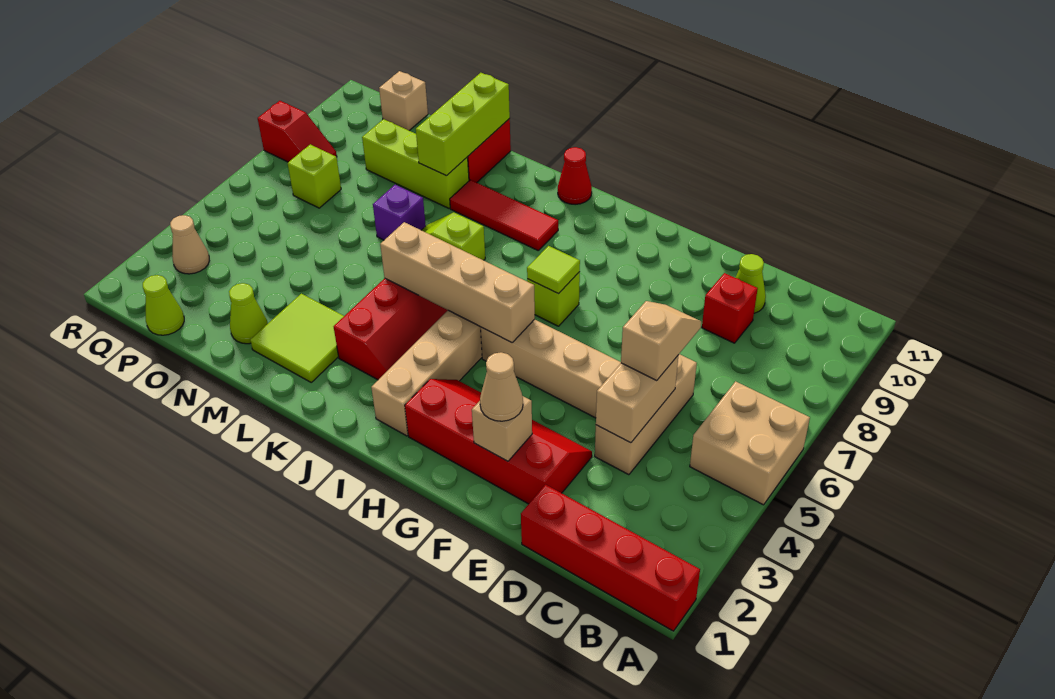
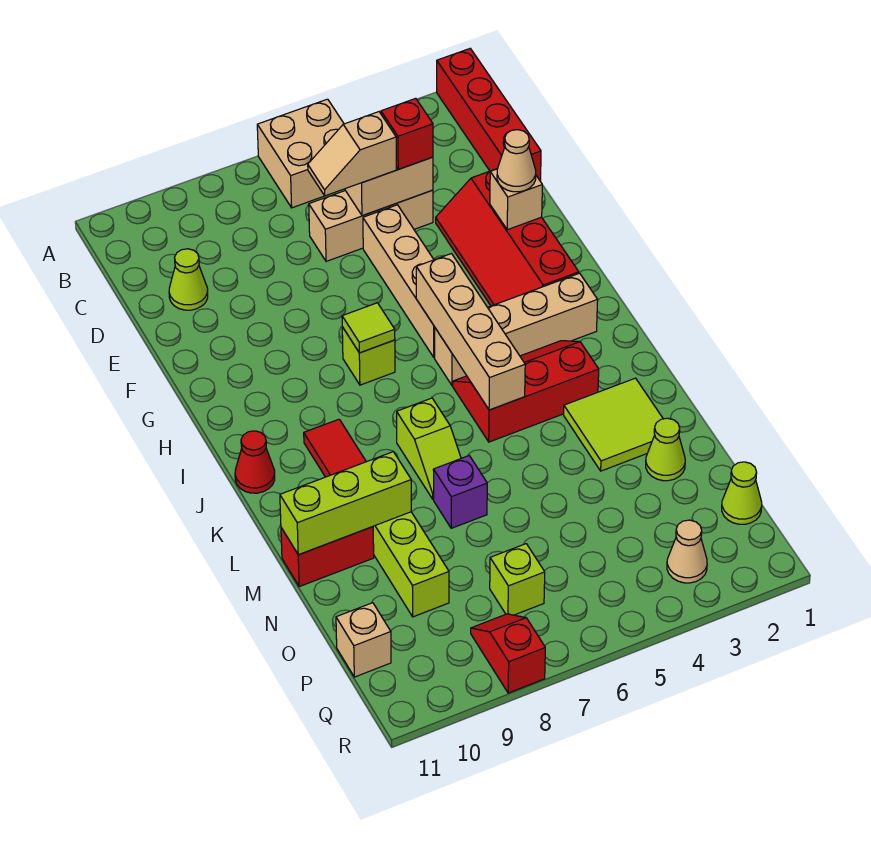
red brick D9 level 1 -> red brick D4 level 3

